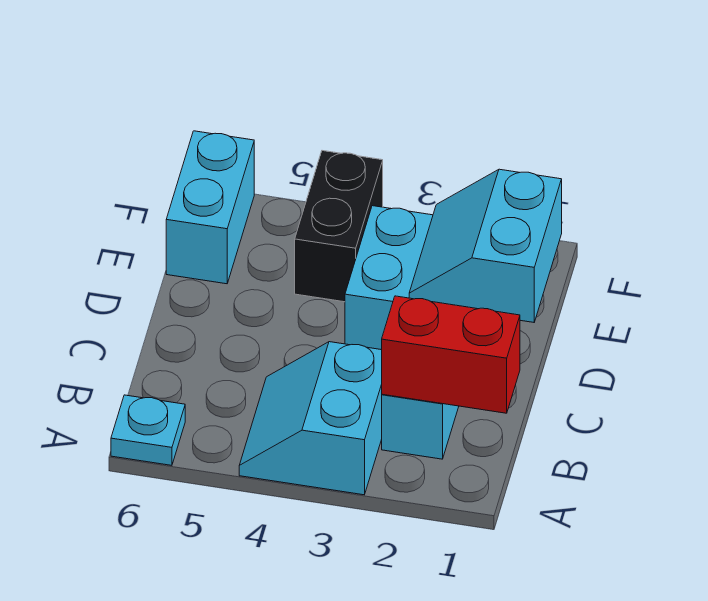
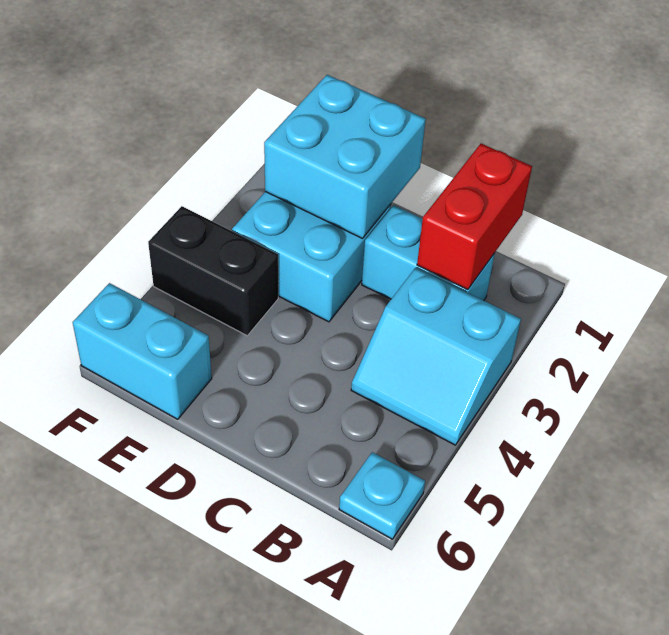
cyan slope D1:E2 level 2 top 1 -> cyan brick D1:E2 level 2

